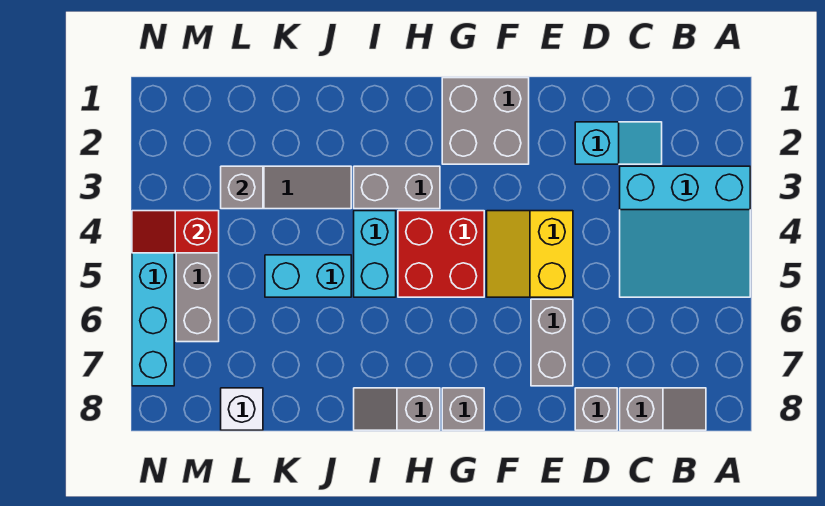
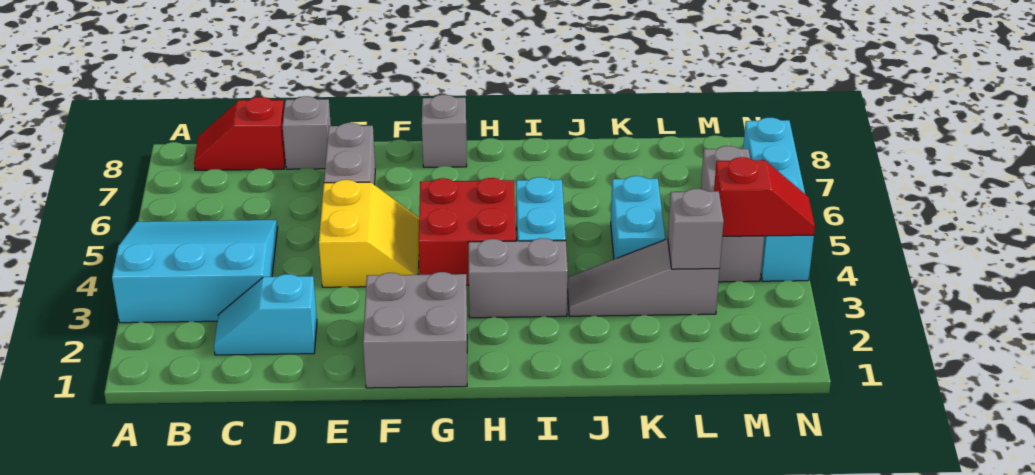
grey slope B8:C8 level 1 top C -> red slope B8:C8 level 1 top C
grey slope H8:I8 level 1 top H -> none
cyan brick J5:K5 level 1 -> cyan brick K4:K5 level 1
white brick L8 level 1 -> none

